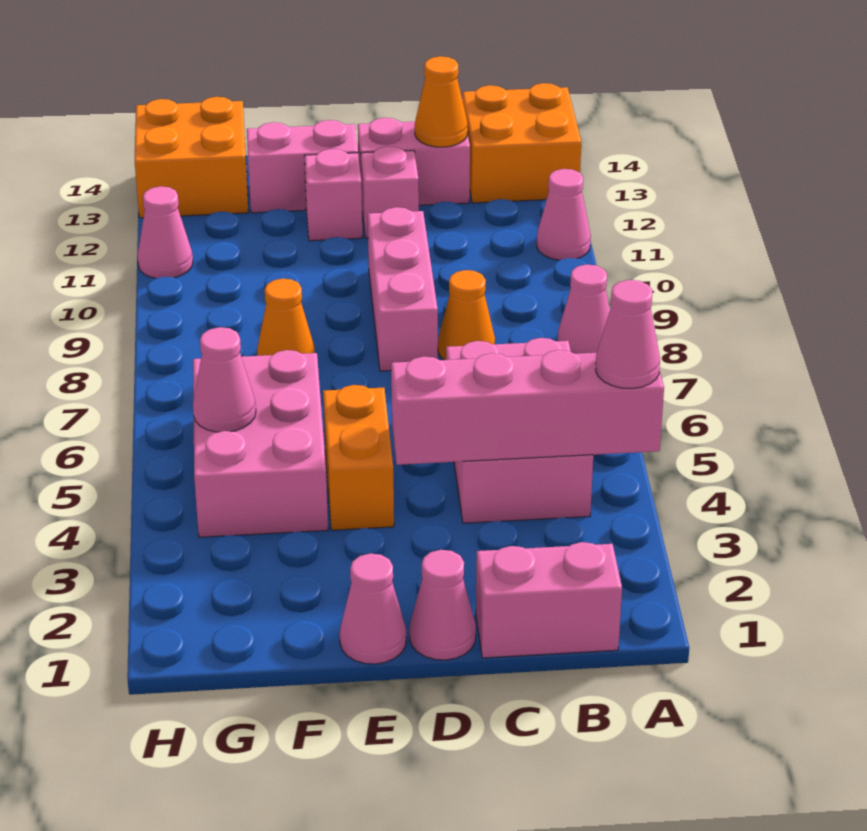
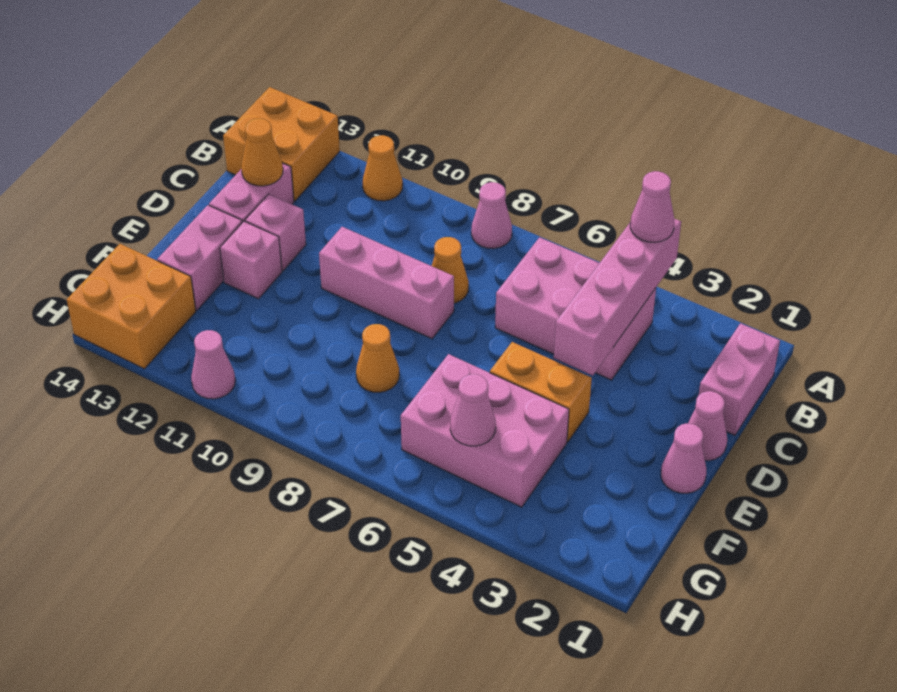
pink cone A11 level 1 -> orange cone A11 level 1

